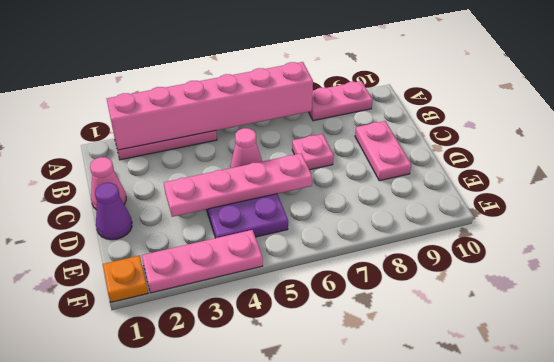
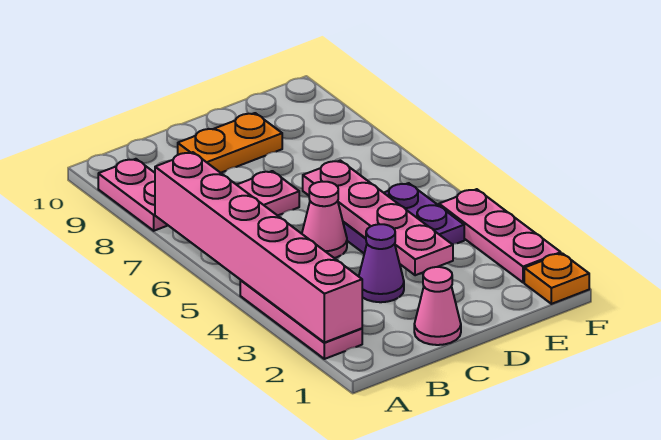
pink plate C9:D9 level 1 -> orange plate C9:D9 level 1
purple cone D1 level 1 -> purple cone C3 level 1

